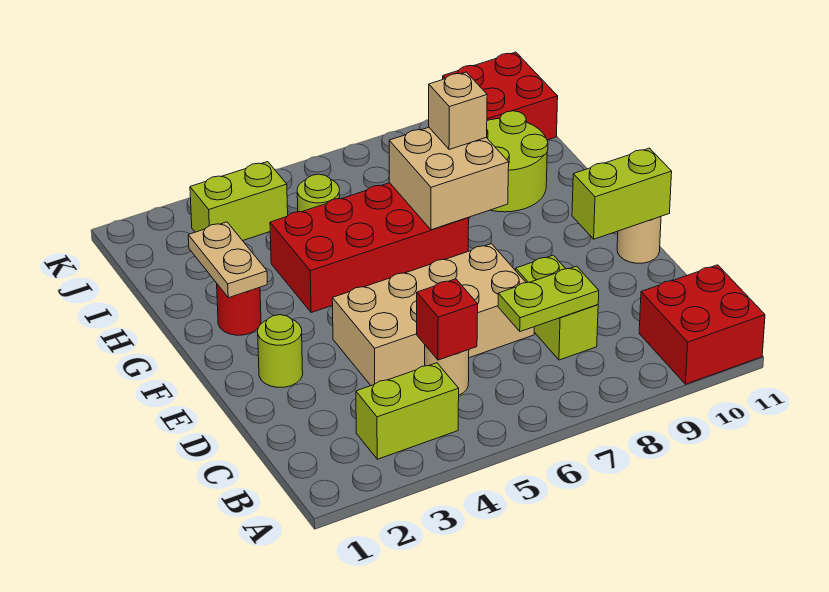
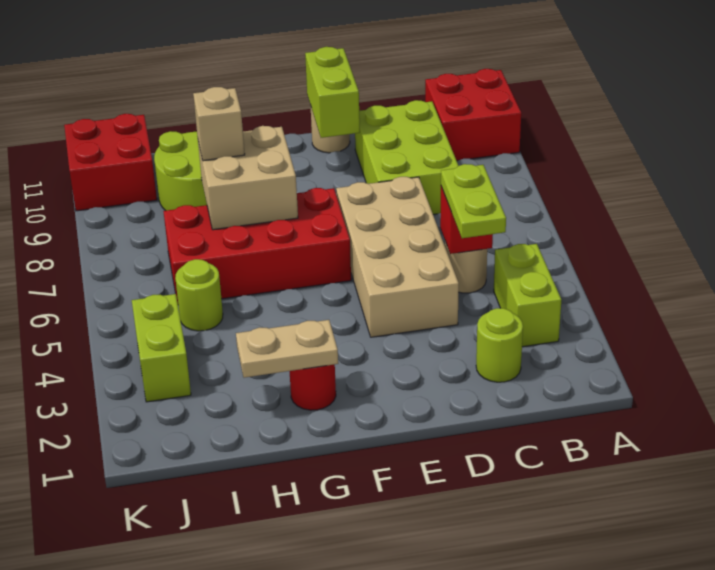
lime plate C7:C8 level 2 -> lime plate C4:C5 level 3
lime brick C8:D8 level 1 -> lime brick C8:D10 level 1
lime round brick E2 level 1 -> lime round brick C2 level 1
red brick G4:H7 level 1 -> red brick F6:I7 level 1

